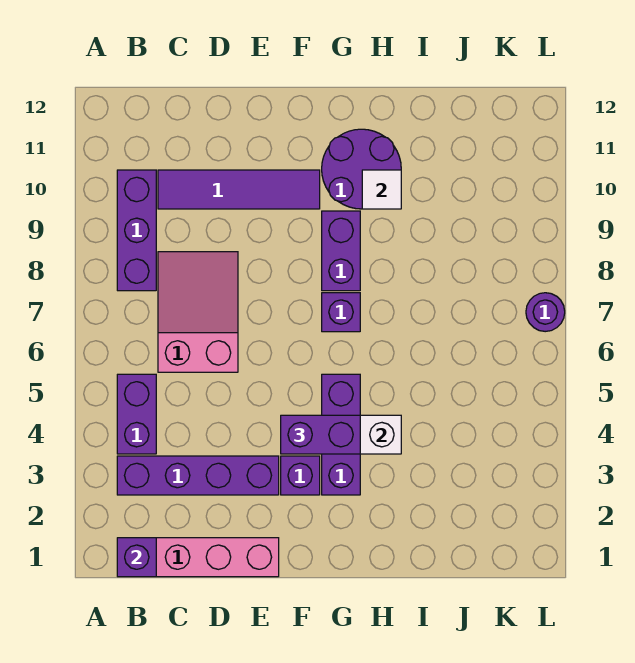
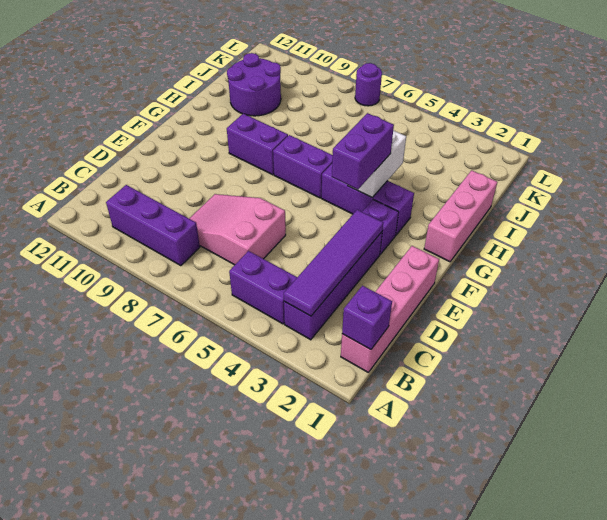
purple tile C10:F10 level 1 -> purple tile B3:E3 level 2
none -> pink brick G1:I1 level 1
purple brick G7 level 1 -> purple brick G6:G7 level 1
purple round brick G10:H11 level 1 -> purple round brick I10:J11 level 1
white tile H10 level 2 -> none

